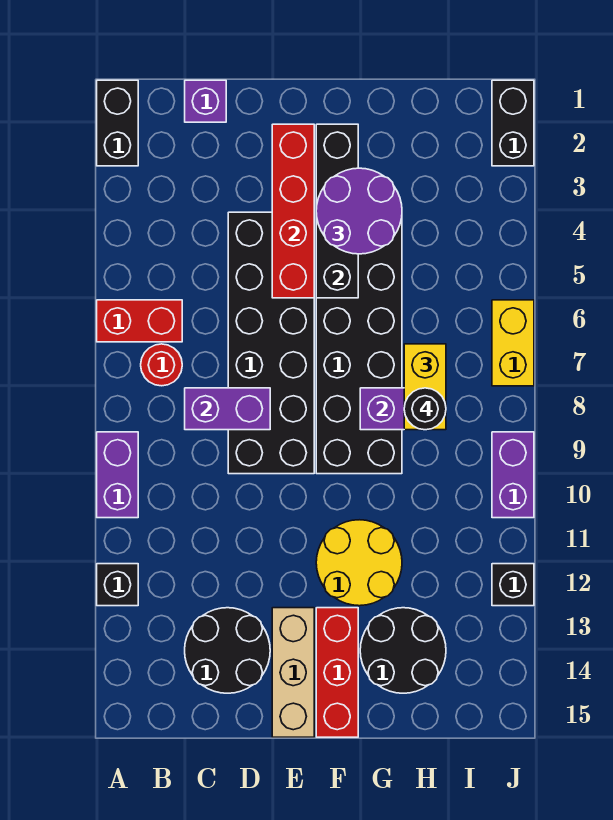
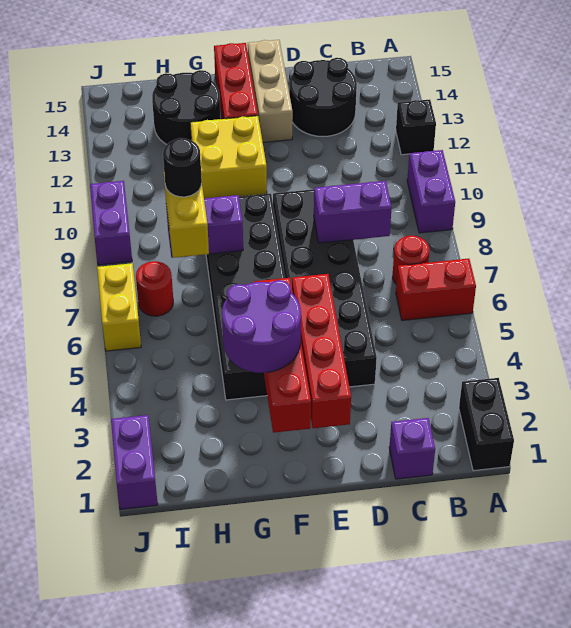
black brick F2:F5 level 2 -> red brick F2:F5 level 2
yellow round brick F11:G12 level 1 -> yellow brick F11:G12 level 1
none -> red round brick I7 level 1
black brick J1:J2 level 1 -> purple brick J1:J2 level 1
black brick J12 level 1 -> none

